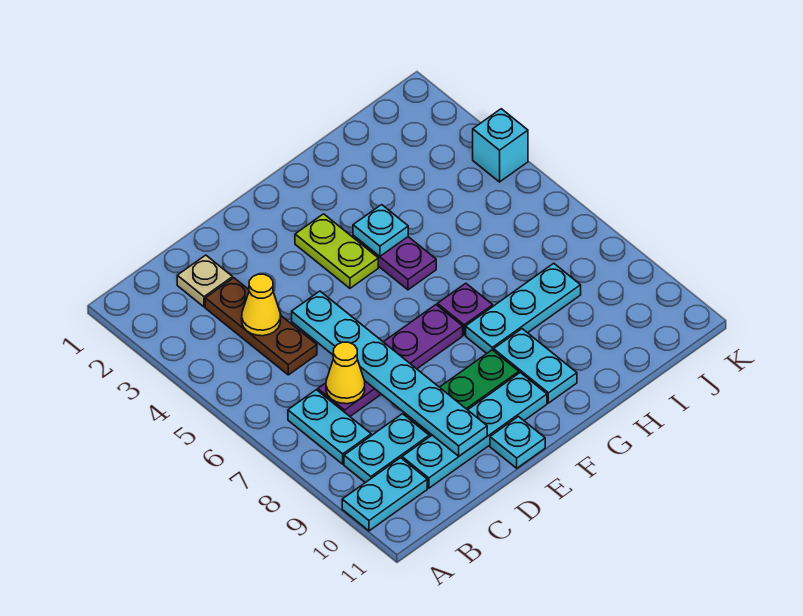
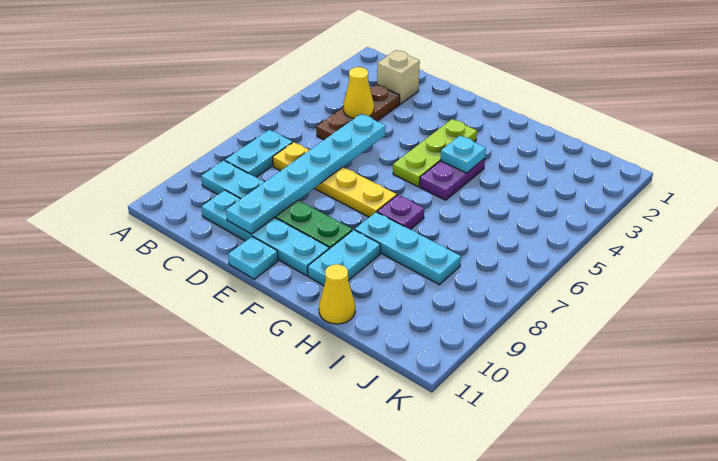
cyan plate A10:B10 level 1 -> none
tan plate C2 level 1 -> tan brick C2 level 1
purple plate C7:F7 level 1 -> yellow plate C7:F7 level 1
yellow cone C7 level 2 -> yellow cone H11 level 1
lime plate F3:F4 level 1 -> lime plate F3:F5 level 1
cyan brick K4 level 1 -> none

